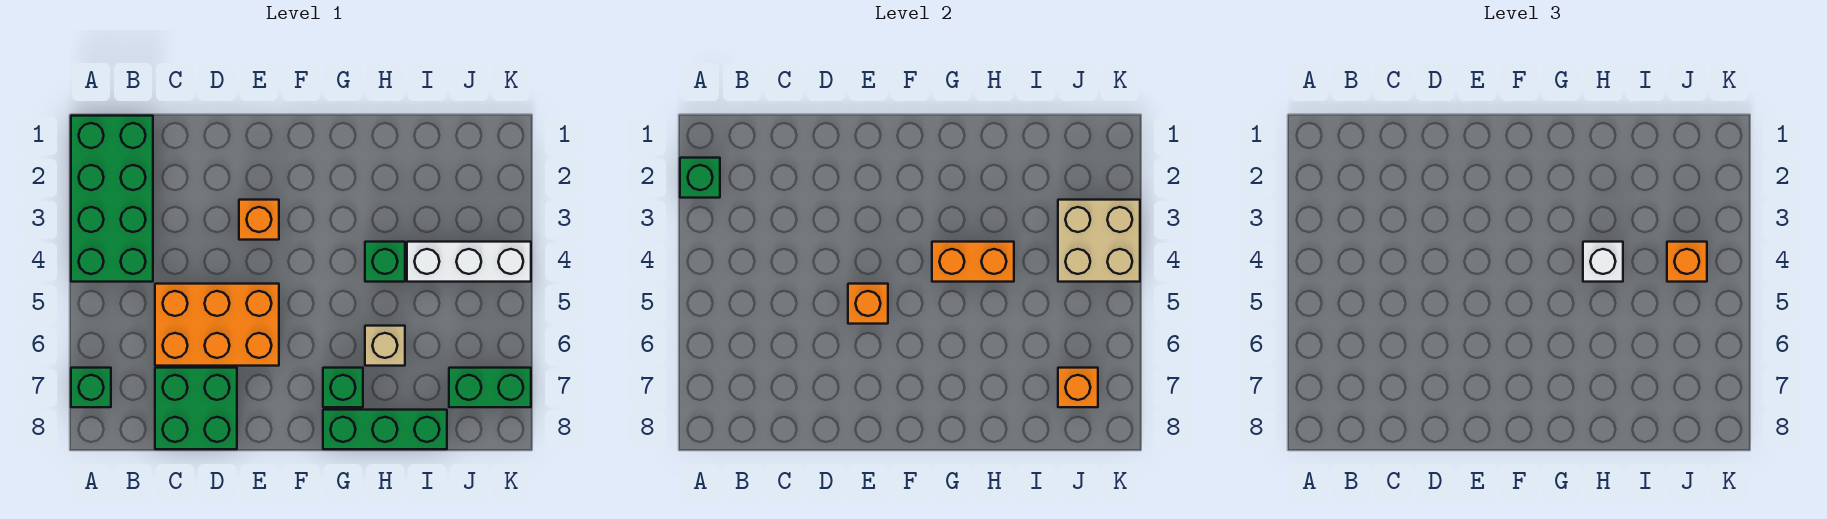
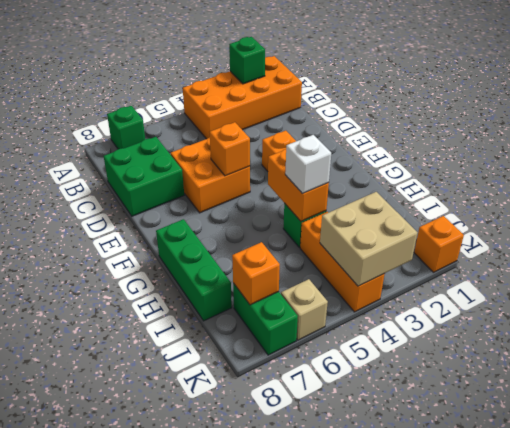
green brick A1:B4 level 1 -> orange brick A1:B4 level 1
orange brick C5:E6 level 1 -> orange brick D5:E6 level 1
green brick G7 level 1 -> none
tan brick H6 level 1 -> tan brick K6 level 1
white brick I4:K4 level 1 -> orange brick I4:K4 level 1
orange brick J4 level 3 -> orange brick K1 level 1

